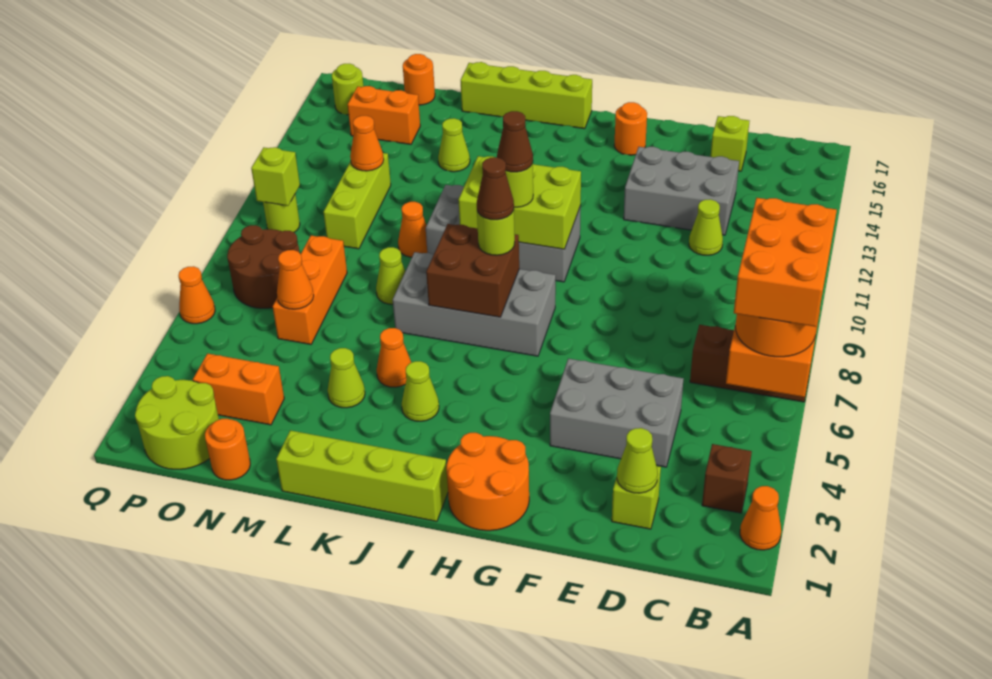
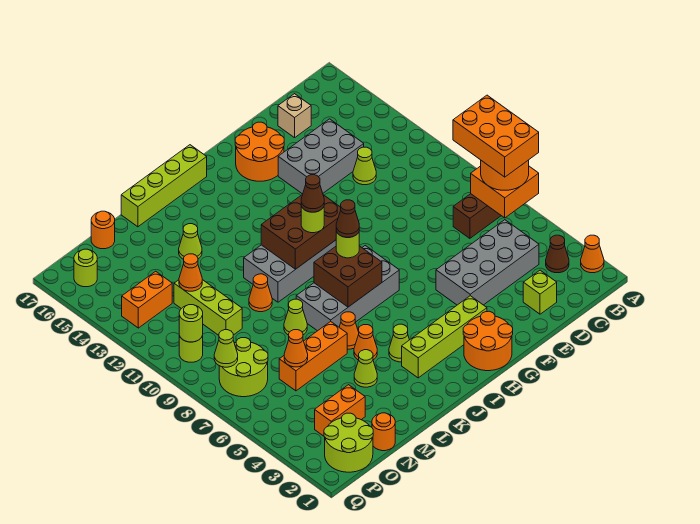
brown brick B3 level 1 -> brown cone B3 level 1
lime cone D2 level 2 -> lime cone P8 level 2
grey brick D4:F5 level 1 -> grey brick C4:F5 level 1
lime brick D16 level 1 -> tan brick D16 level 1
orange round brick G16 level 1 -> orange round brick F15:G16 level 1
lime brick H10:J11 level 2 -> brown brick H10:J11 level 2
lime brick I1:L1 level 1 -> lime brick G3:J3 level 1
orange brick N6:N8 level 1 -> orange brick L6:N6 level 1
orange brick N15:O15 level 1 -> orange brick O13:P13 level 1
brown round brick O7:P8 level 1 -> lime round brick O7:P8 level 1
lime brick P10 level 2 -> lime round brick P10 level 2
orange cone Q6 level 1 -> orange cone K6 level 1

